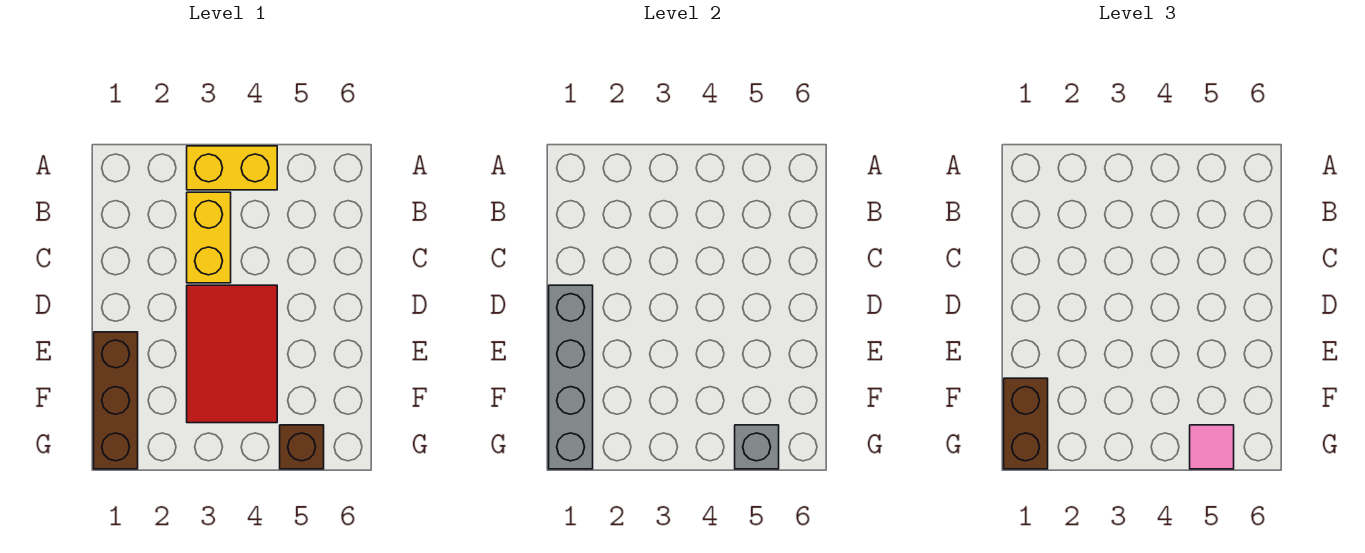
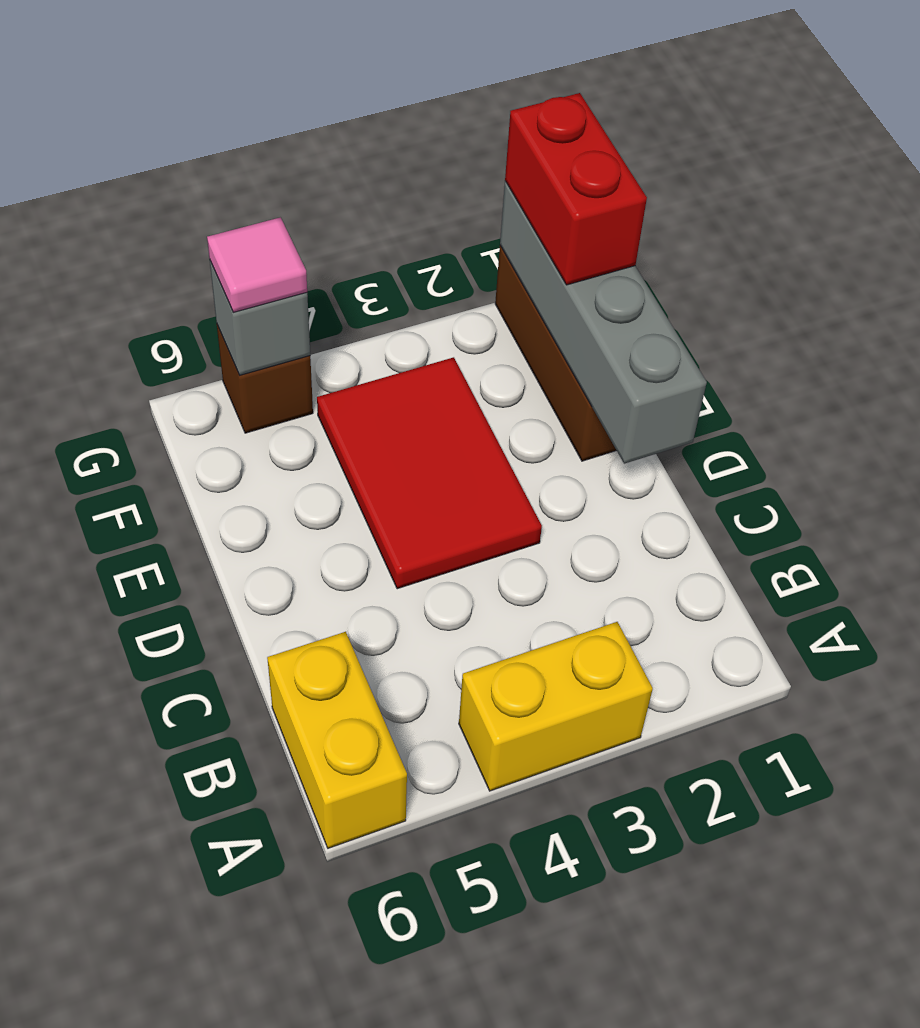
yellow brick B3:C3 level 1 -> yellow brick A6:B6 level 1
brown brick F1:G1 level 3 -> red brick F1:G1 level 3

